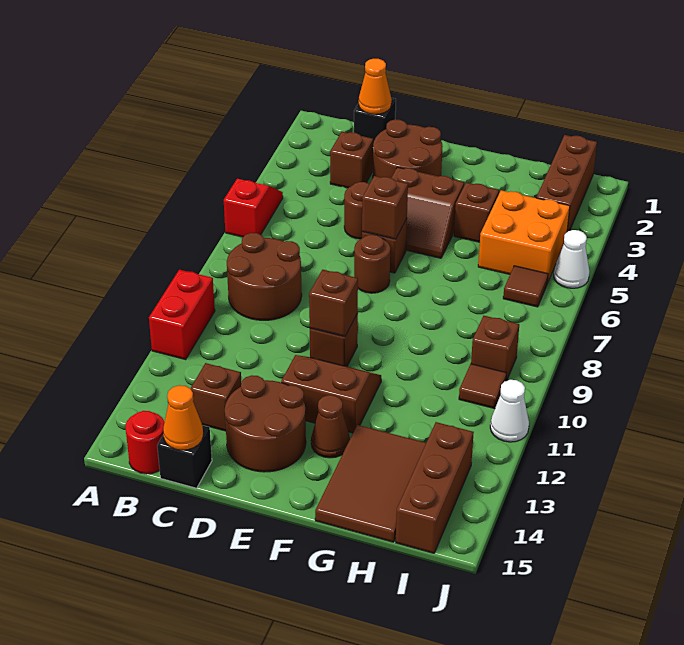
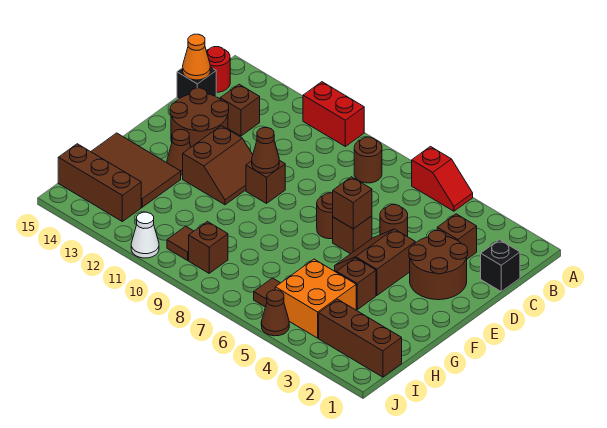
brown round brick B8:C9 level 1 -> brown round brick B8 level 1
orange cone C1 level 2 -> none
brown brick E10 level 2 -> brown cone E10 level 2
white cone J5 level 1 -> brown cone J5 level 1

